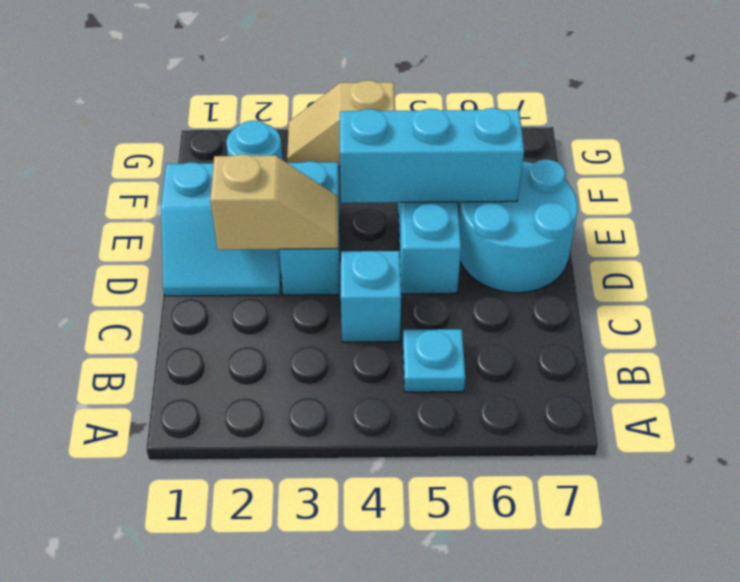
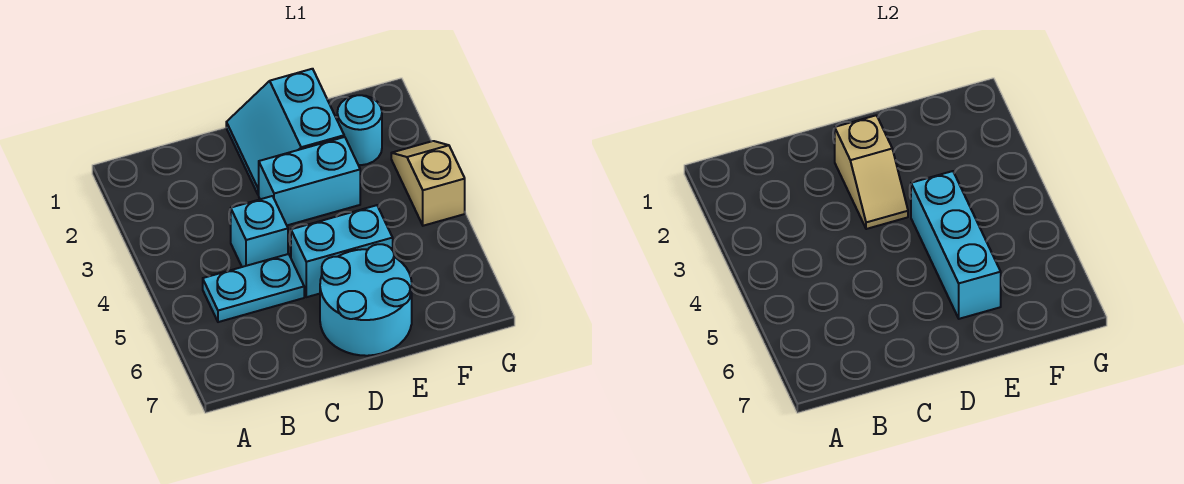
cyan plate B5 level 1 -> cyan plate B5:C5 level 1

